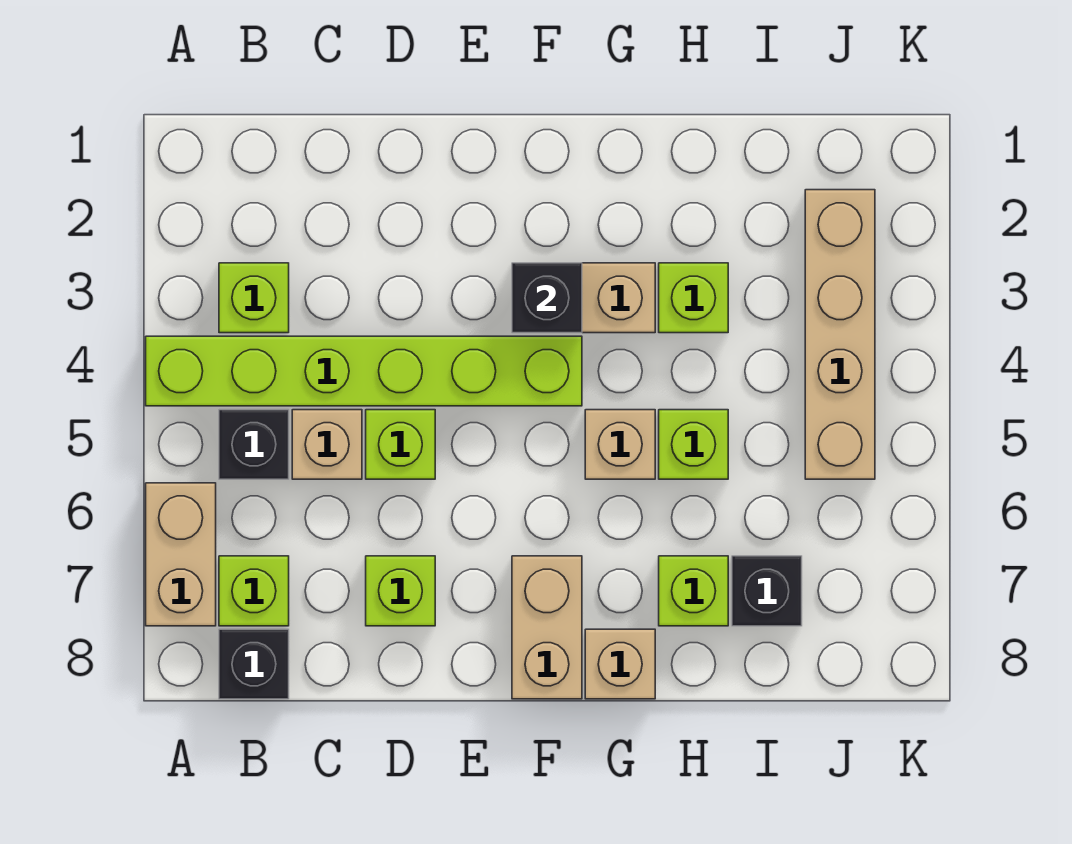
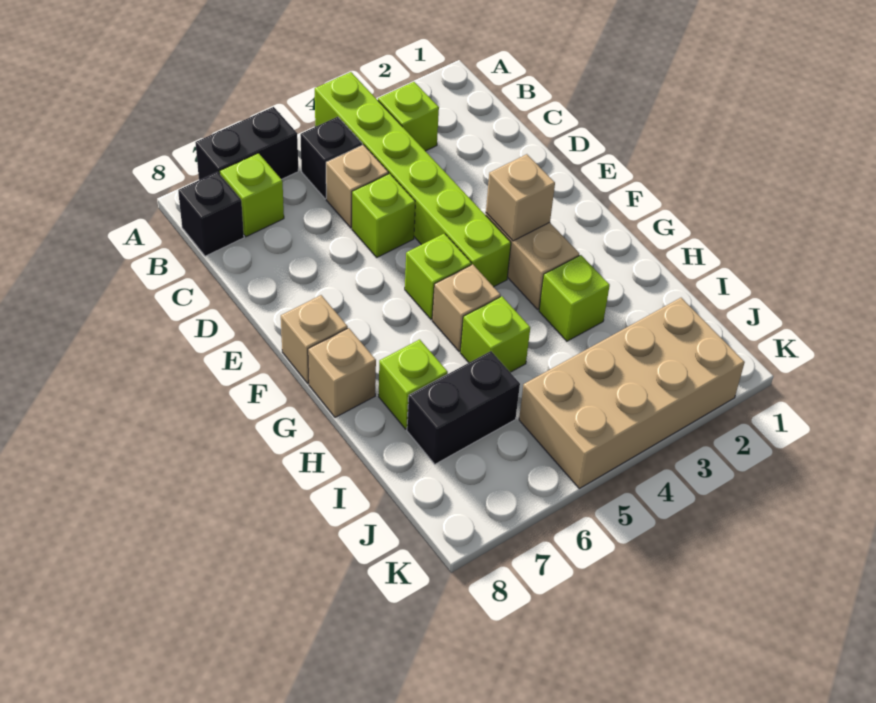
tan brick A6:A7 level 1 -> black brick A6:A7 level 1
lime brick D7 level 1 -> lime brick F5 level 1
black brick F3 level 2 -> tan brick F3 level 2
tan brick F7:F8 level 1 -> tan brick F8 level 1
black brick I7 level 1 -> black brick I6:I7 level 1
tan brick J2:J5 level 1 -> tan brick J2:K5 level 1

